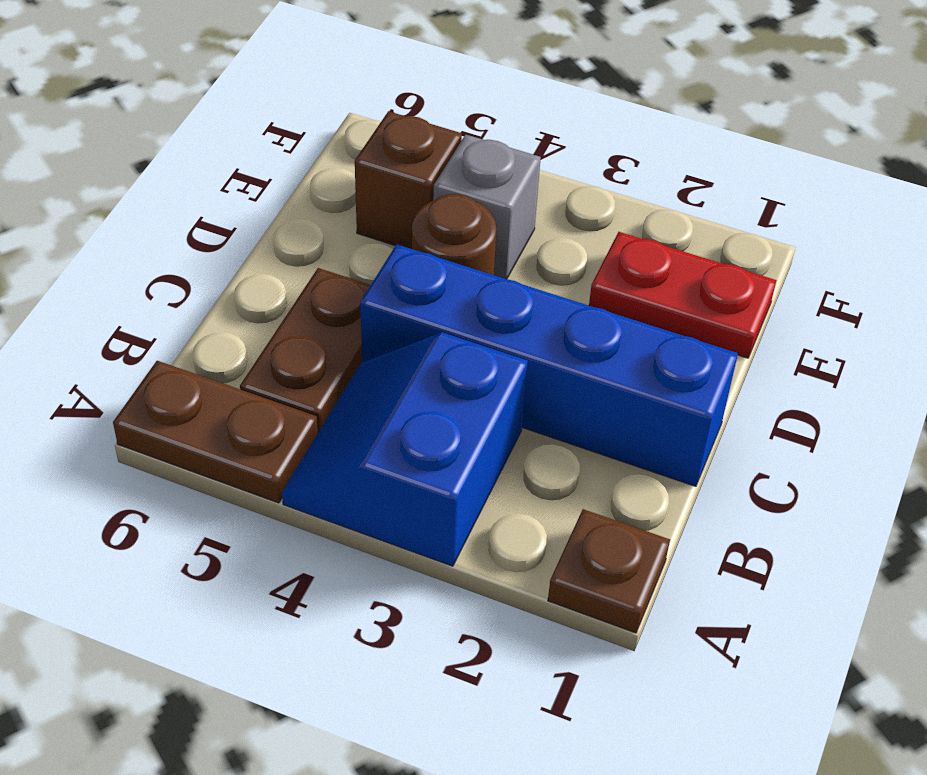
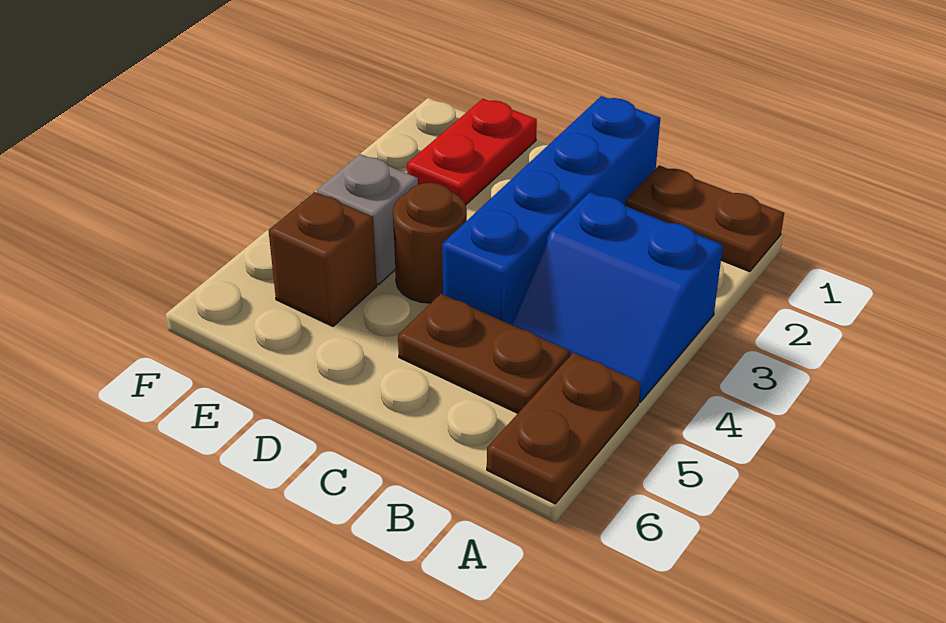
brown plate A1 level 1 -> brown plate A1:B1 level 1

